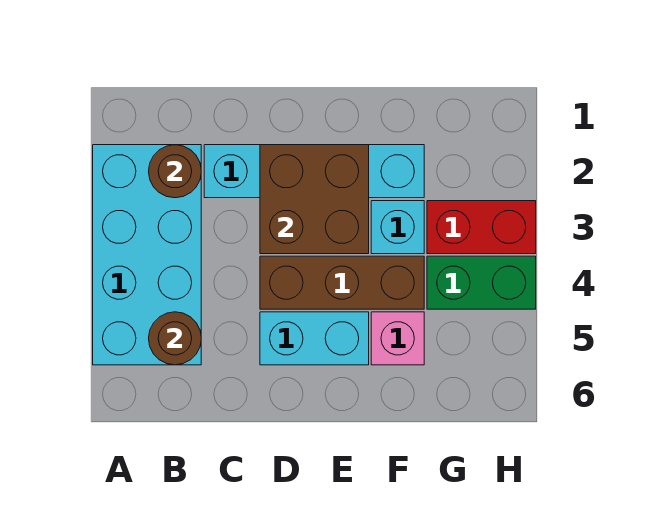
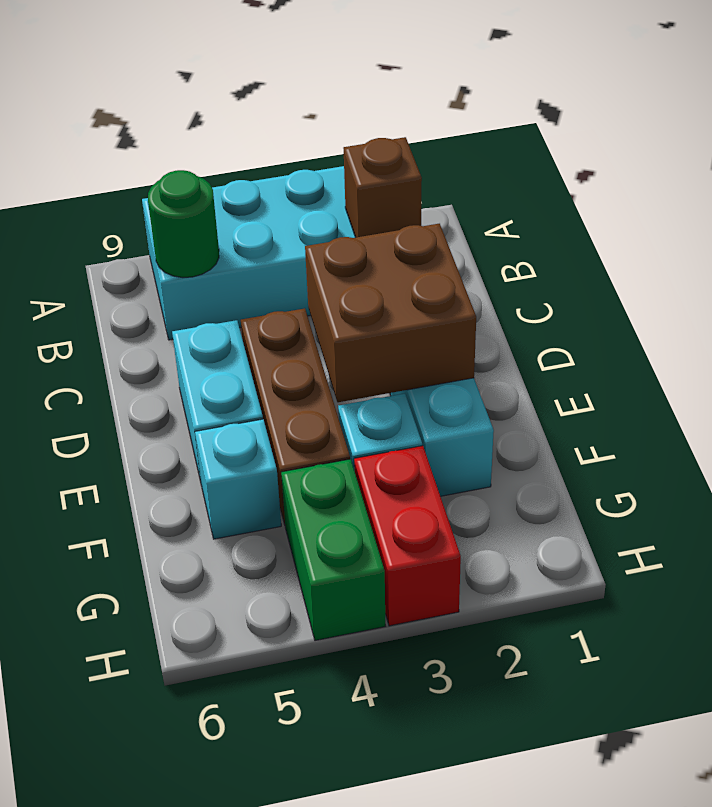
brown round brick B2 level 2 -> brown brick B2 level 2
brown round brick B5 level 2 -> green round brick B5 level 2
pink brick F5 level 1 -> cyan brick F5 level 1

